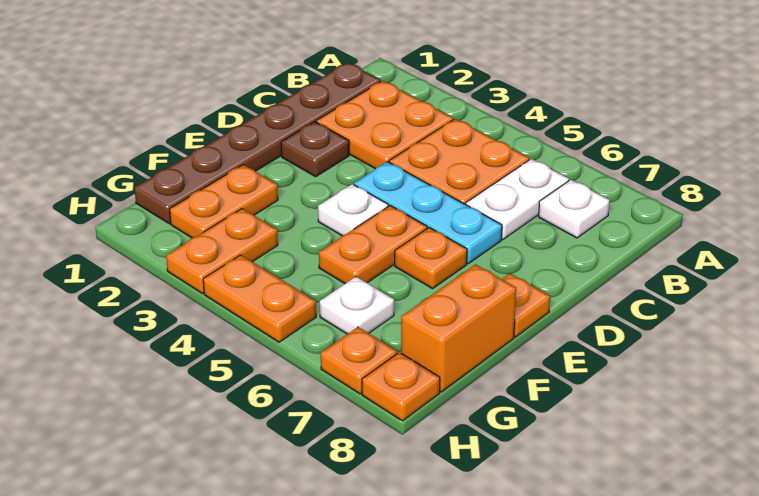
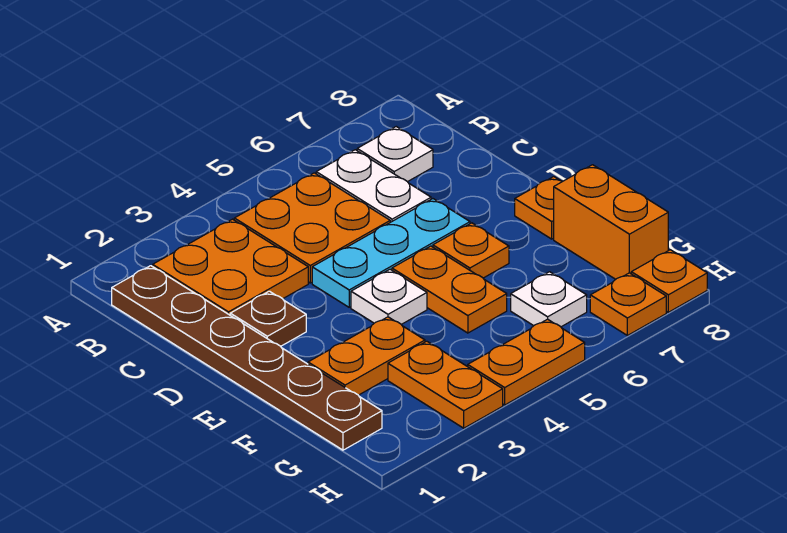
orange plate F2:G2 level 1 -> orange plate F2:F3 level 1

